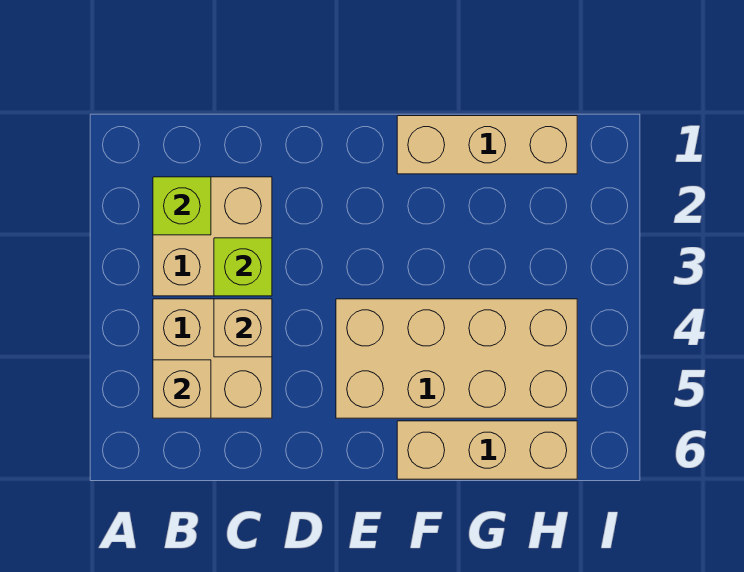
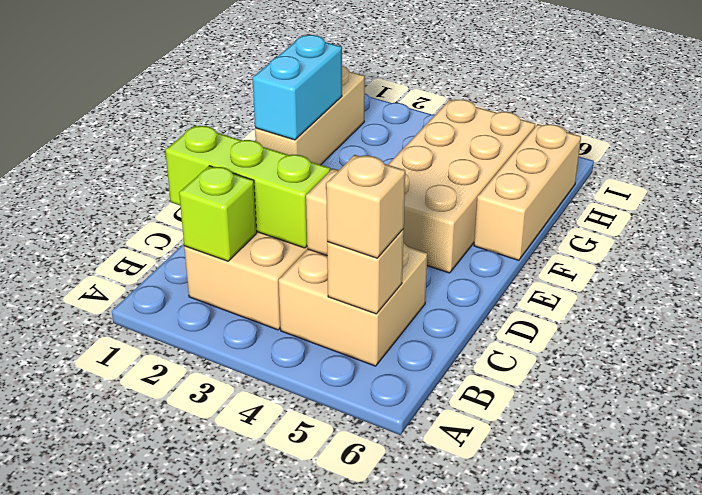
none -> tan brick B5 level 3
lime brick C3 level 2 -> lime brick C1:C3 level 2
none -> cyan brick F1:G1 level 2

